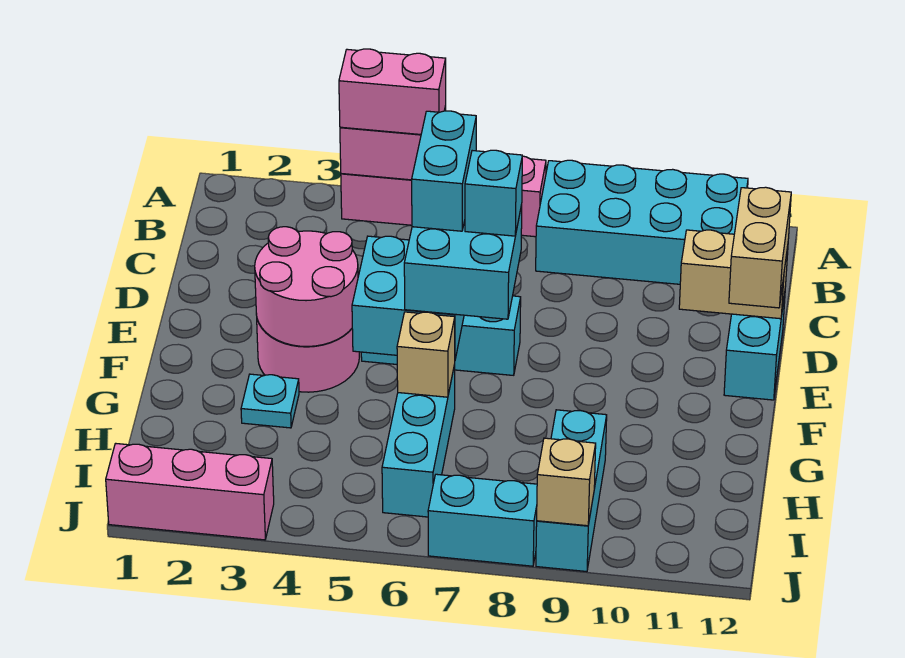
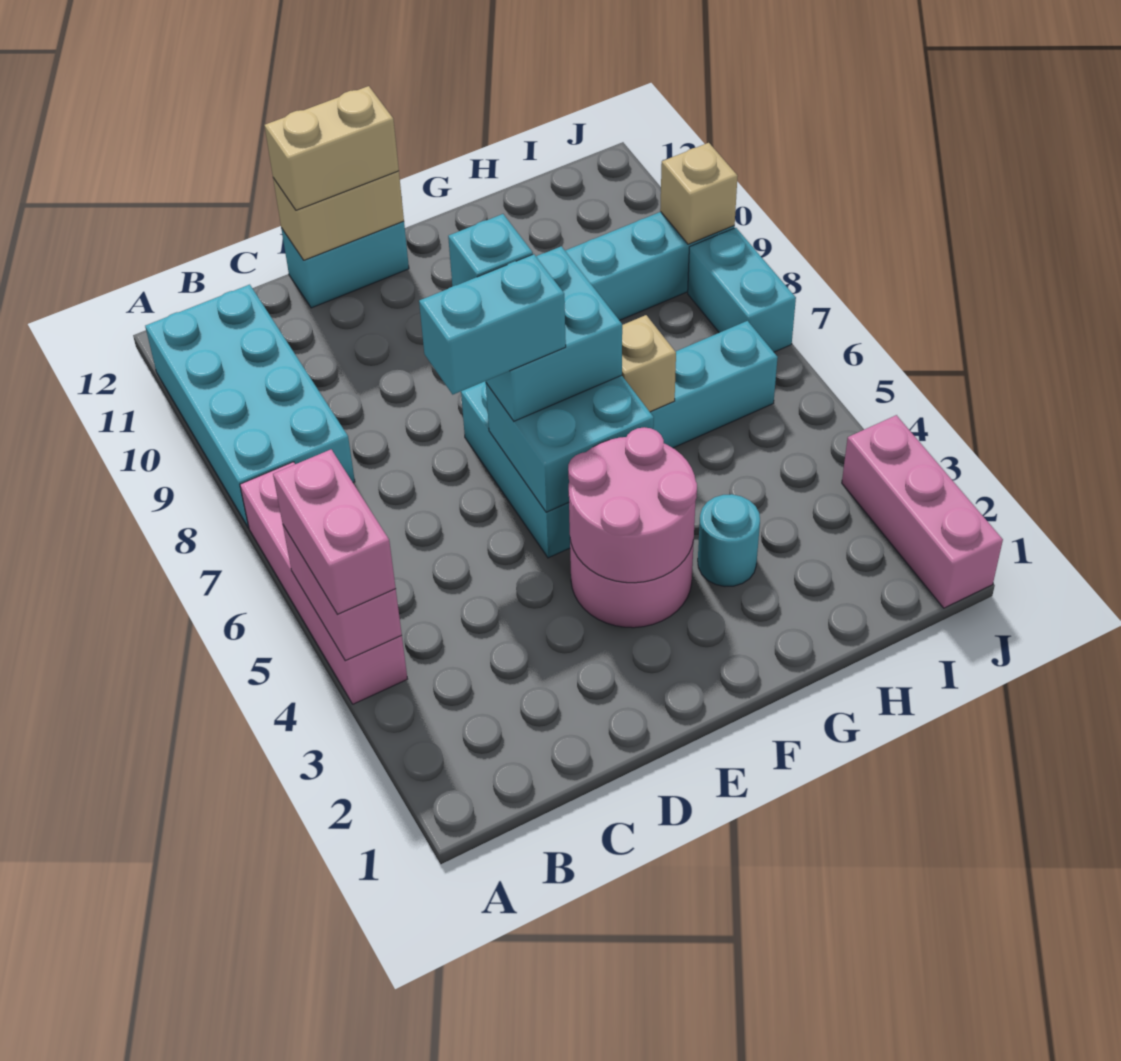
tan brick D11:D12 level 2 -> tan brick D12:E12 level 2
cyan plate G3 level 1 -> cyan round brick G3 level 1

